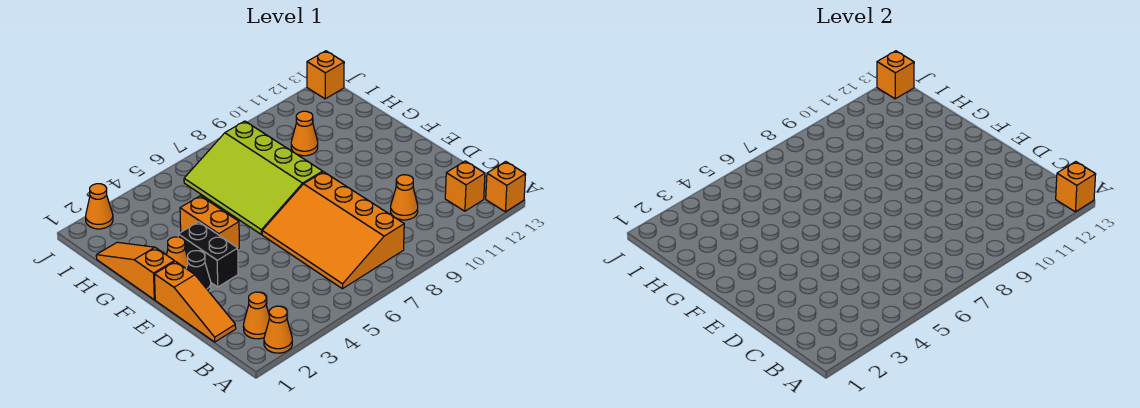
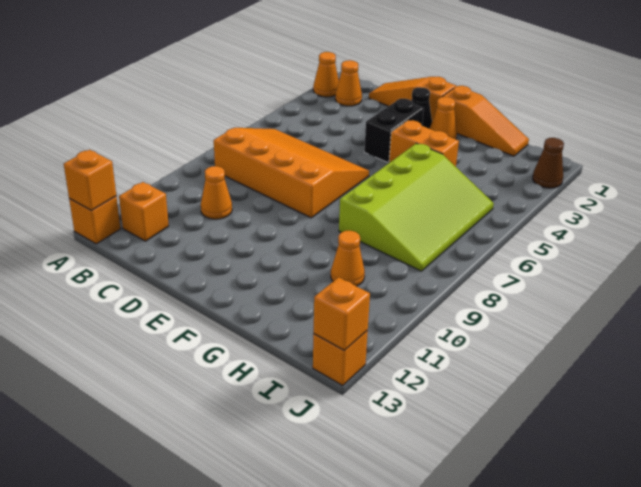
black brick E3:F3 level 1 -> black brick E3:E4 level 1
lime slope F6:I8 level 1 top 8 -> lime slope G5:I8 level 1 top G
orange cone J2 level 1 -> brown cone J2 level 1

